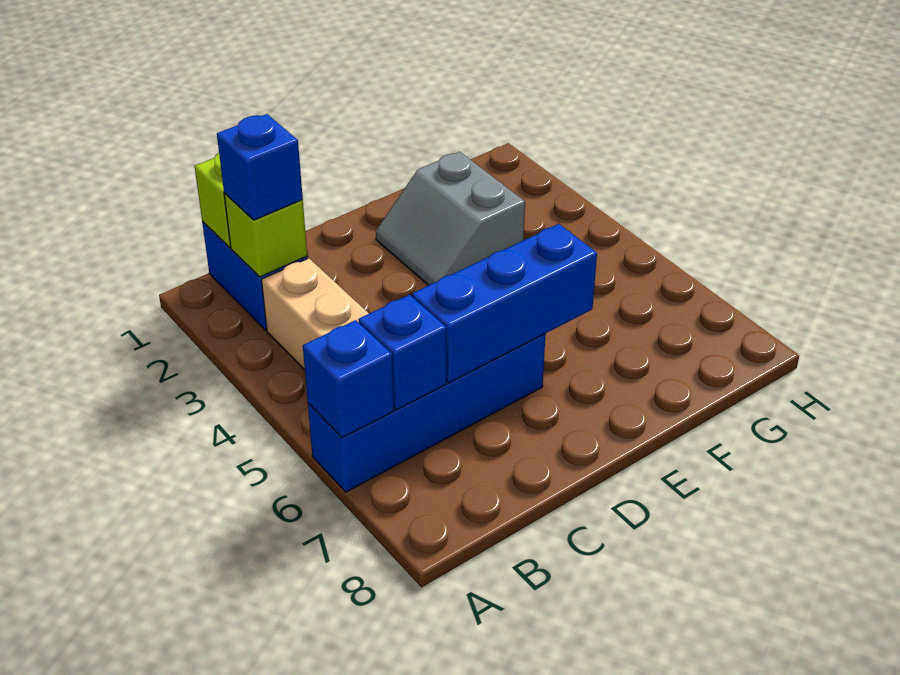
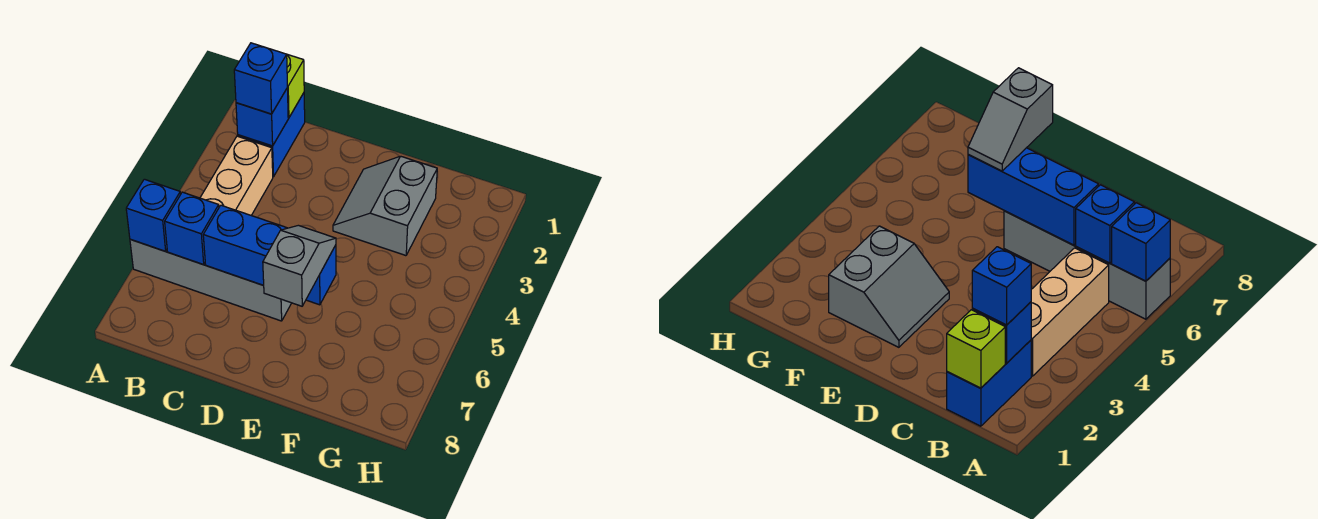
blue brick A6:D6 level 1 -> grey brick A6:D6 level 1
lime brick B2 level 2 -> blue brick B2 level 2
none -> grey slope E6:E7 level 3 top 7

